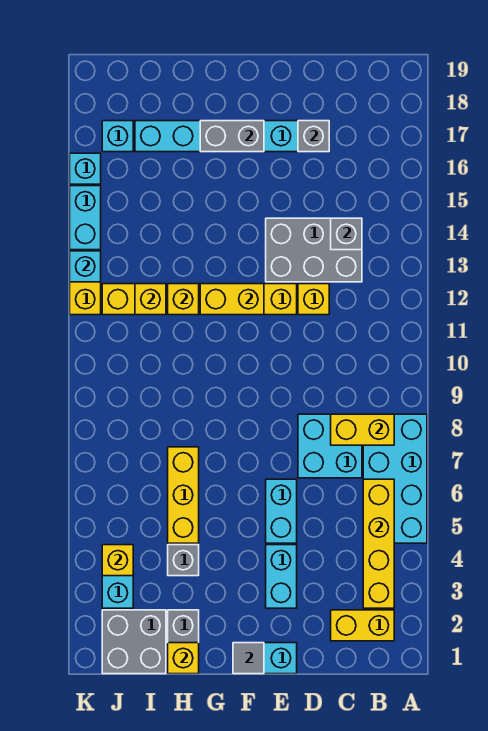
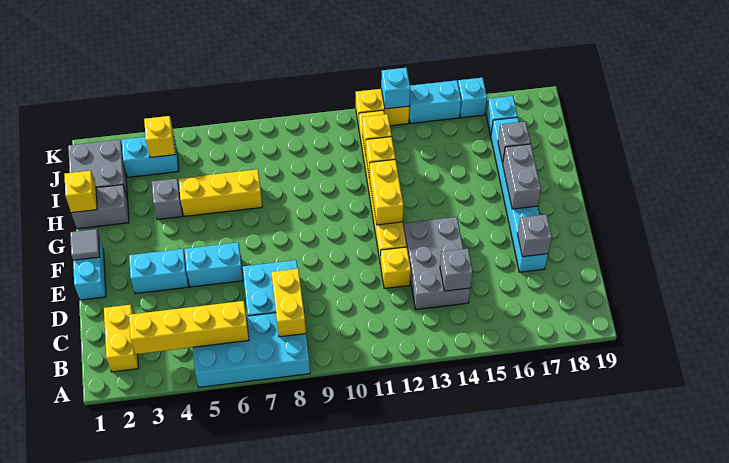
none -> grey brick H17 level 2

